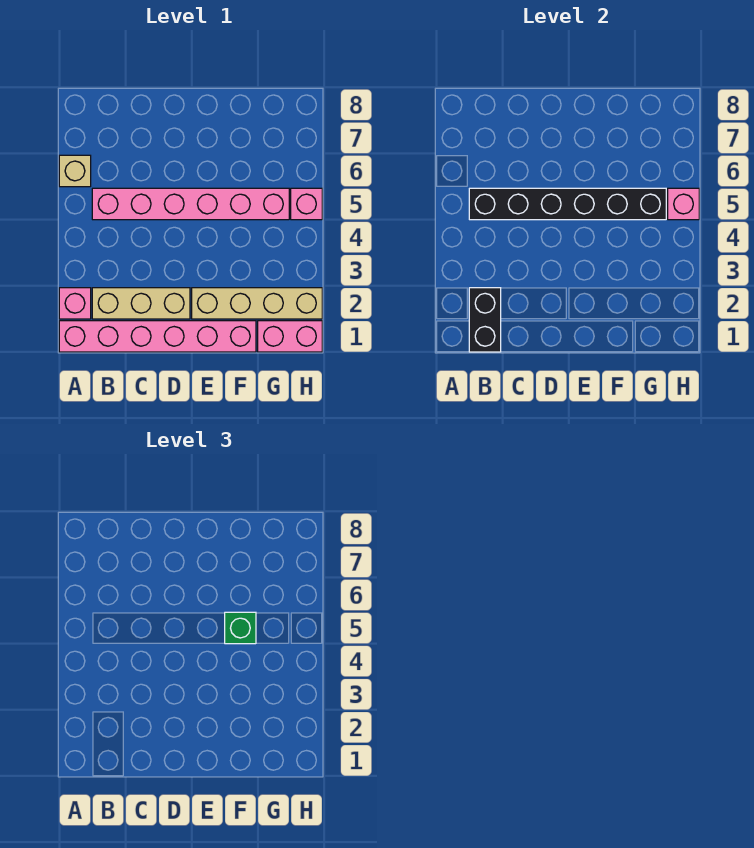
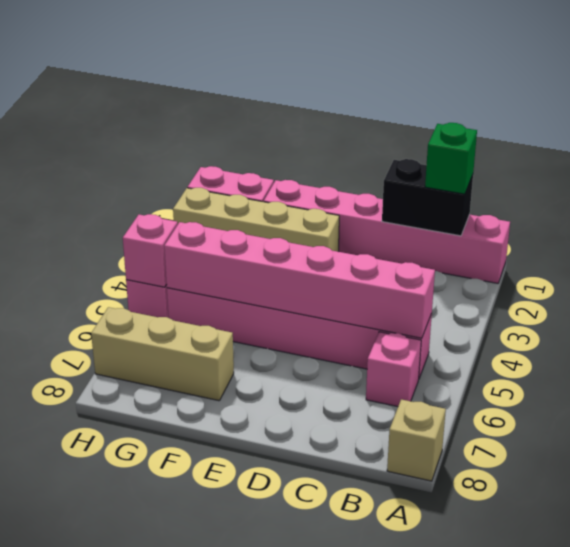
pink brick A2 level 1 -> pink brick B6 level 1
tan brick A6 level 1 -> tan brick A8 level 1
black brick B1:B2 level 2 -> black brick B1:C1 level 2
tan brick B2:D2 level 1 -> tan brick F7:H7 level 1
black brick B5:G5 level 2 -> pink brick B5:G5 level 2
green brick F5 level 3 -> green brick B1 level 3

